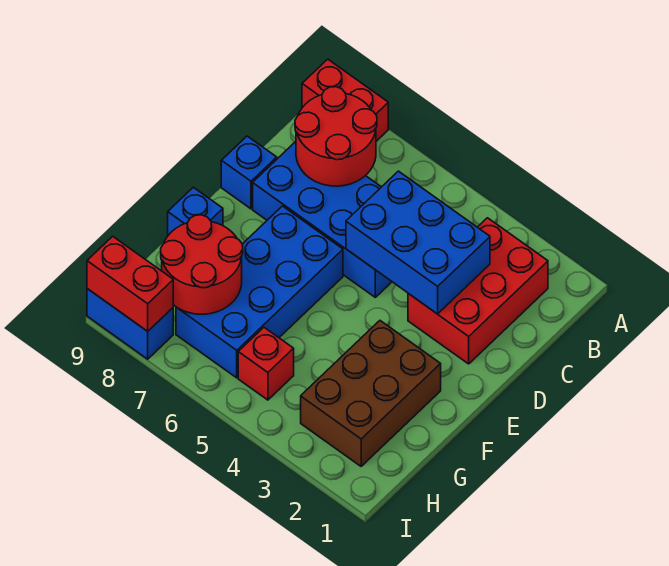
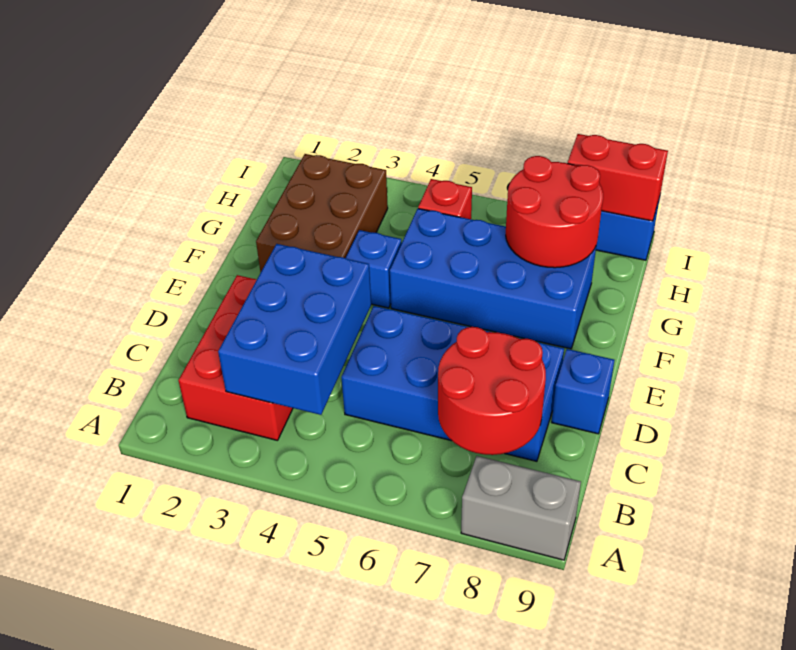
red brick A8:A9 level 1 -> grey brick A8:A9 level 1
blue brick C3:D5 level 2 -> blue brick B3:D4 level 2
blue brick E6:H7 level 1 -> blue brick F5:G8 level 1
blue brick F9 level 1 -> blue brick F4 level 1

